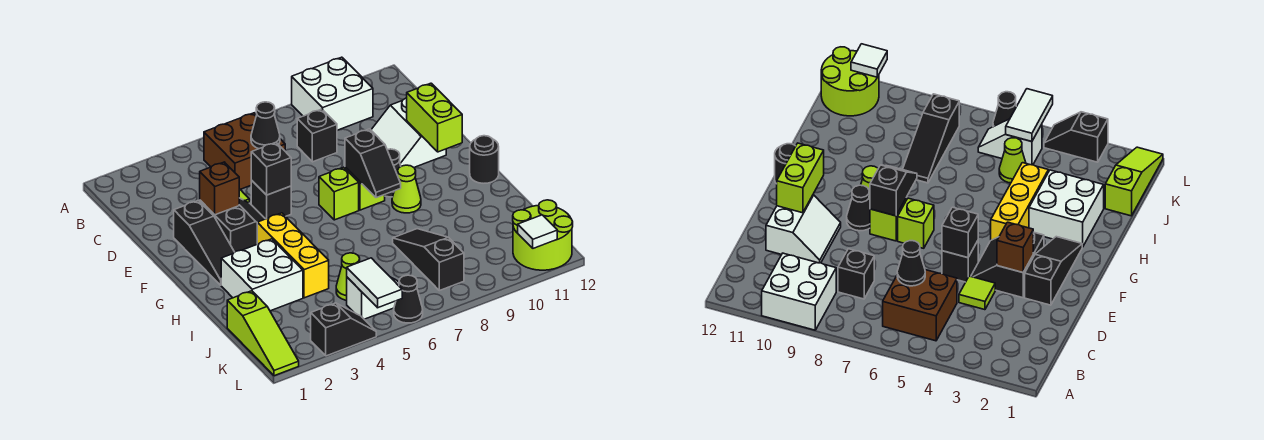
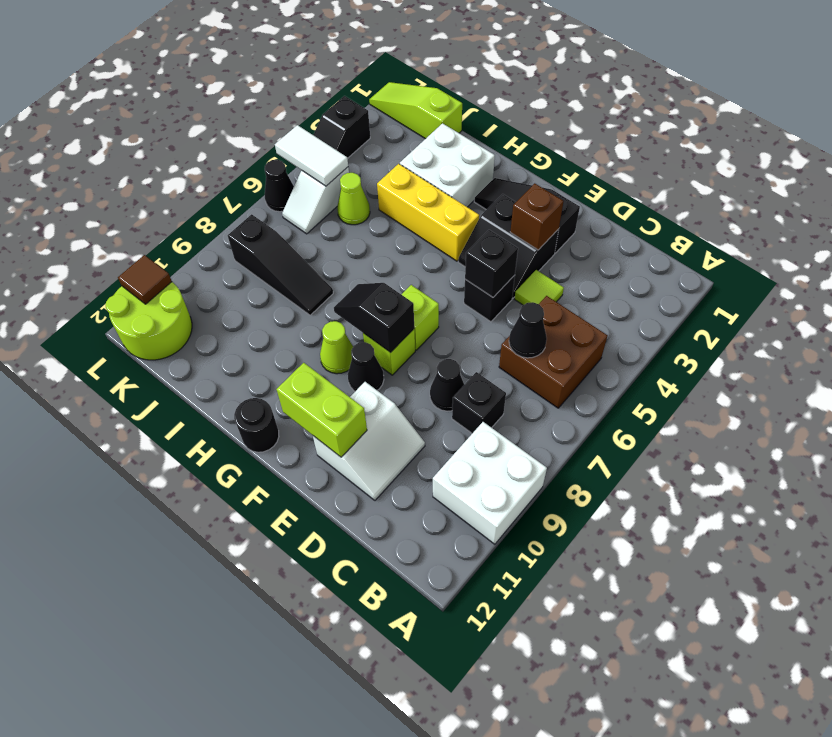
none -> black cone D8 level 1
white slope D10:E11 level 1 top 11 -> white slope D10:E11 level 1 top E
white tile L11 level 2 -> brown tile L11 level 2

